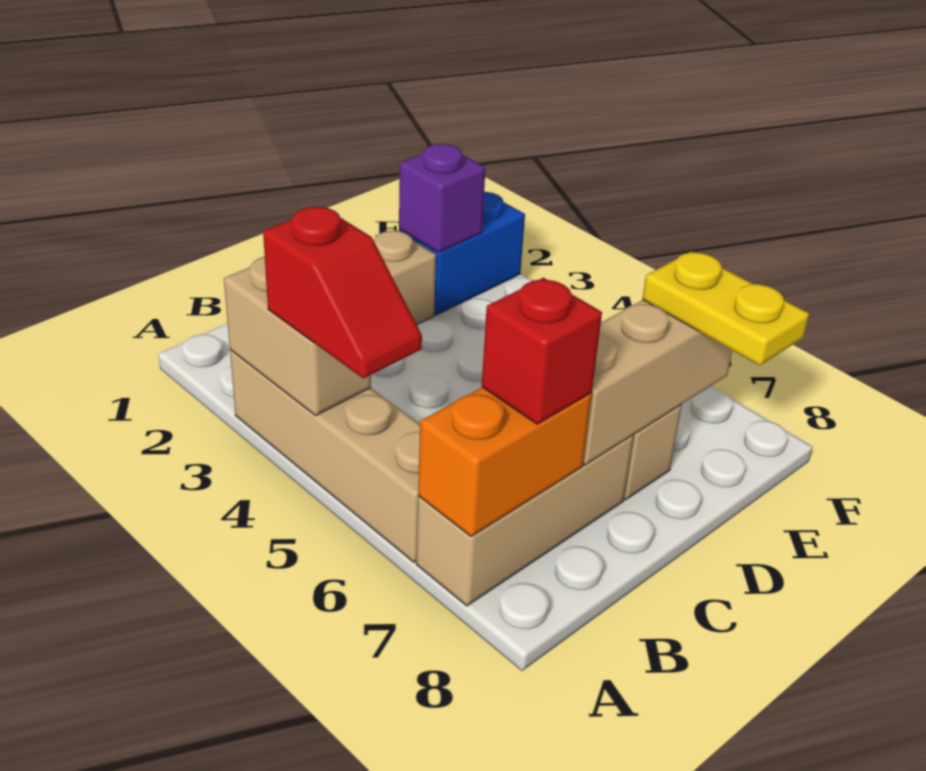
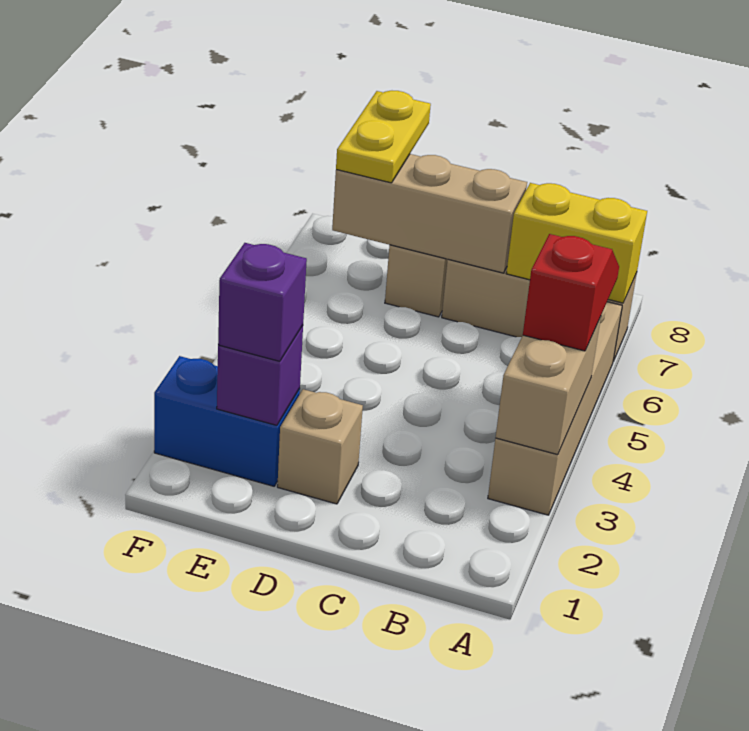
orange brick A7:B7 level 2 -> yellow brick A7:B7 level 2
red brick B7 level 3 -> none
none -> purple brick E2 level 3

